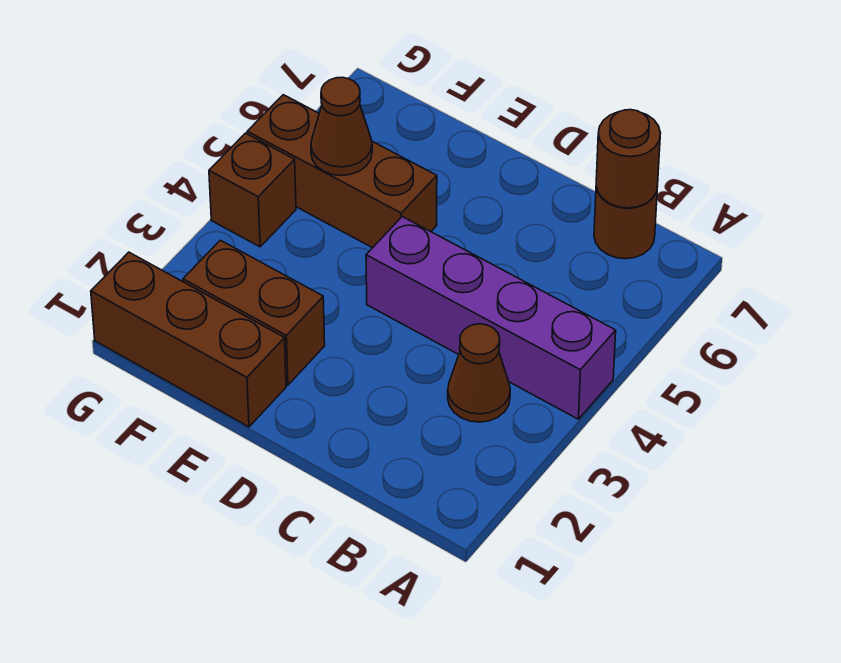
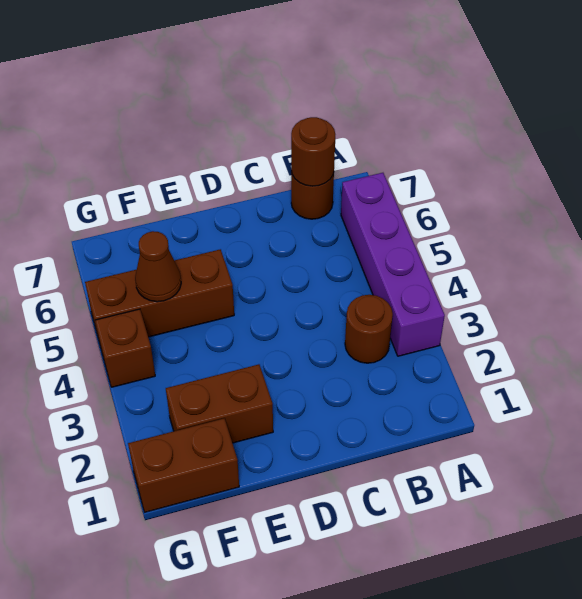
purple brick A4:D4 level 1 -> purple brick A3:A6 level 1
brown cone B3 level 1 -> brown round brick B3 level 1
brown brick E1:G1 level 1 -> brown brick F1:G1 level 1

